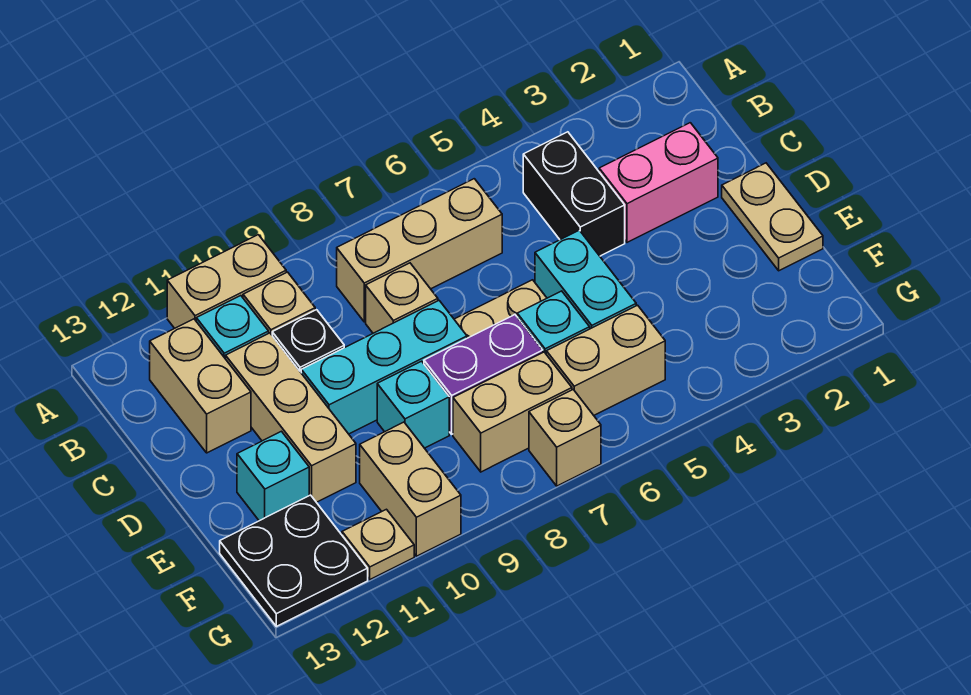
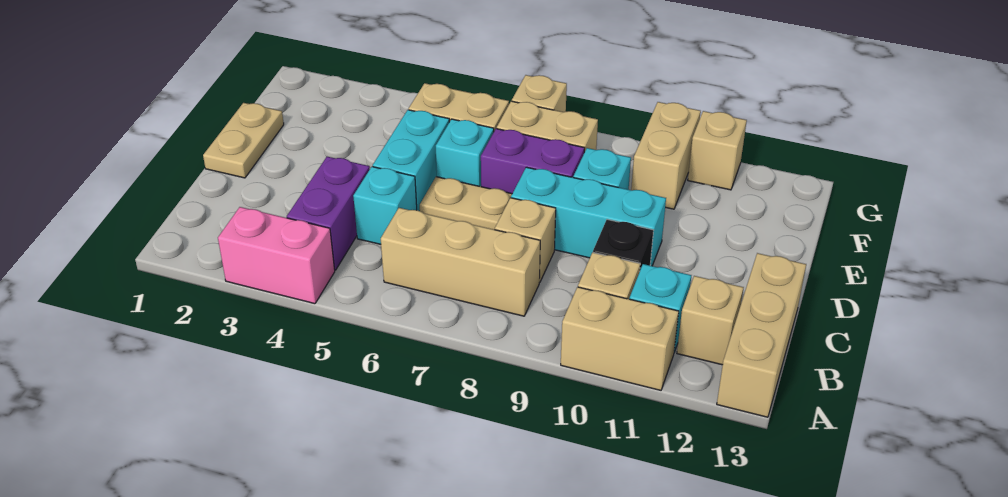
black brick B4:C4 level 1 -> purple brick B4:C4 level 1
tan brick B12:C12 level 1 -> tan brick B12 level 1
pink brick C2:C3 level 1 -> pink brick A3:A4 level 1
tan brick C11:E11 level 1 -> tan brick A13:C13 level 1
cyan brick E12 level 1 -> cyan brick C5 level 1
black plate F12:G13 level 1 -> none
tan plate G11 level 1 -> tan brick G11 level 1

